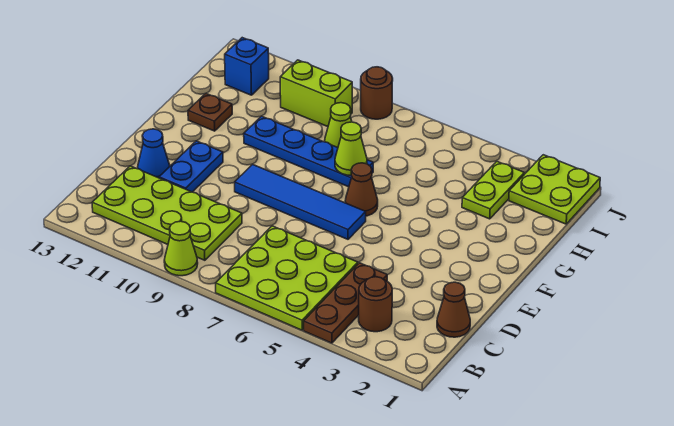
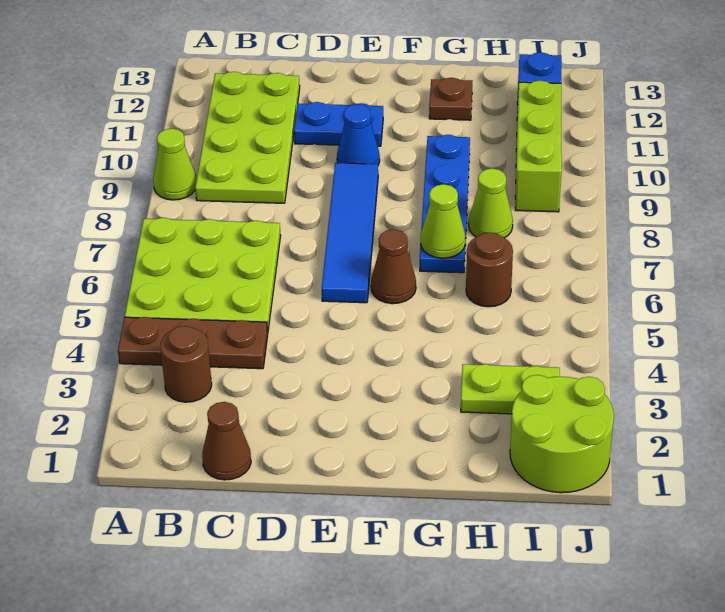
blue cone D12 level 1 -> blue cone E10 level 1
lime plate I1:J2 level 1 -> lime round brick I1:J2 level 1
lime brick I9:I10 level 1 -> lime brick I9:I11 level 1
brown round brick J8 level 1 -> brown round brick H6 level 1

